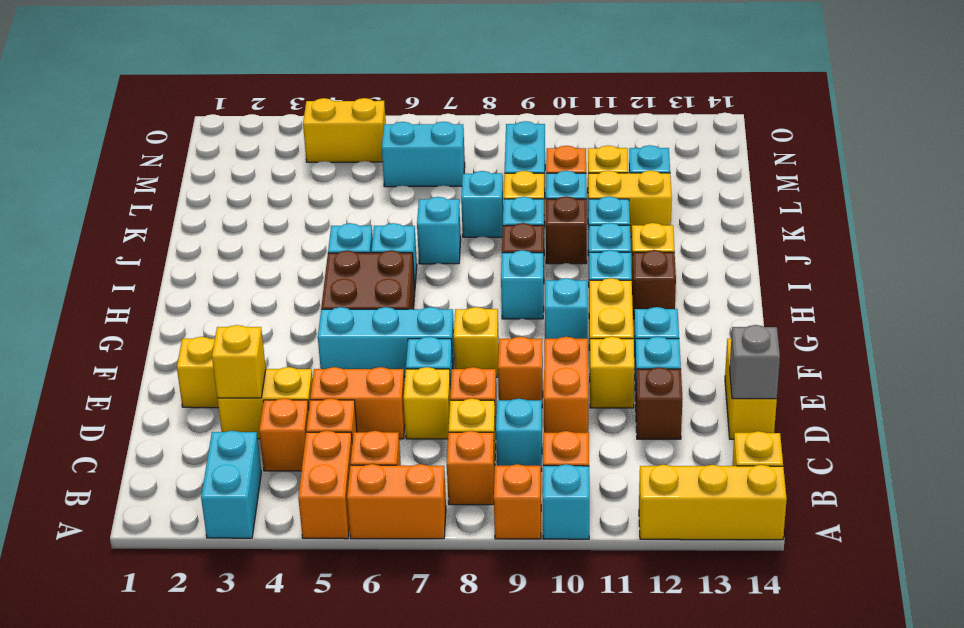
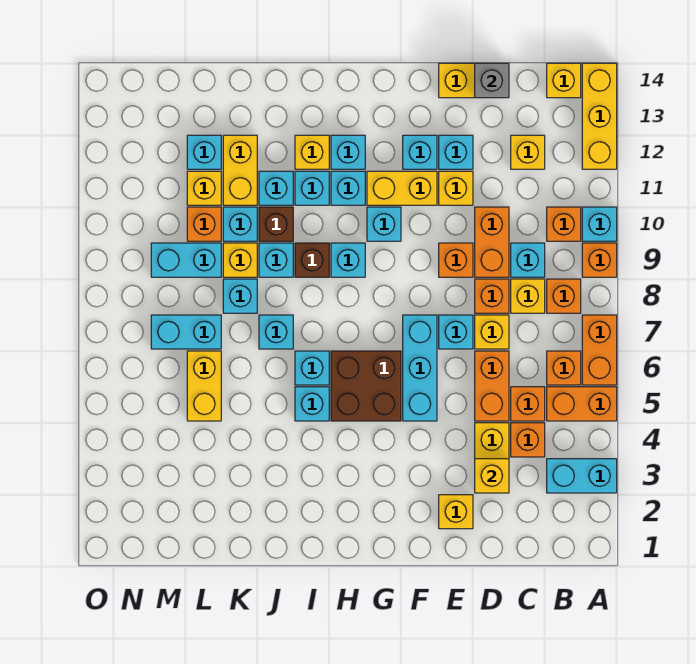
orange brick D10:E10 level 1 -> orange brick D9:D10 level 1
brown brick D12 level 1 -> none
yellow brick F8 level 1 -> yellow brick C12 level 1
brown brick H12 level 1 -> cyan brick H12 level 1
cyan brick M6:M7 level 1 -> cyan brick L7:M7 level 1
yellow brick N4:N5 level 1 -> yellow brick L5:L6 level 1

